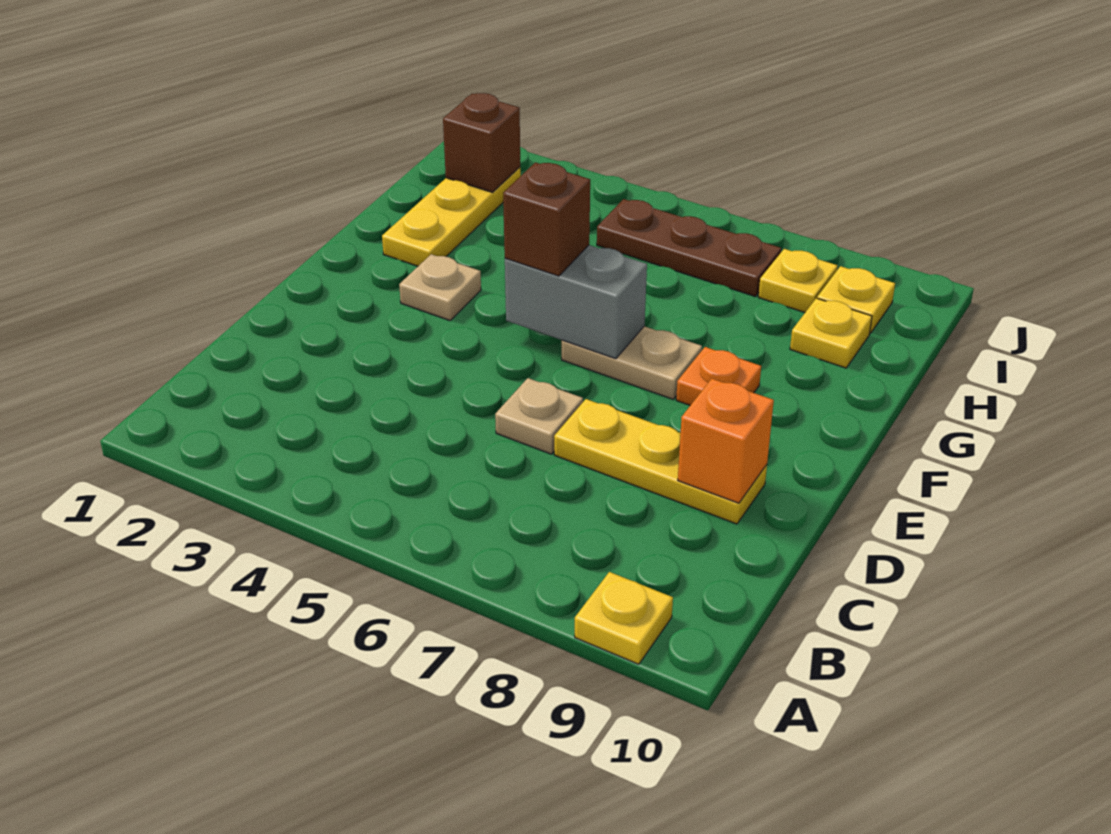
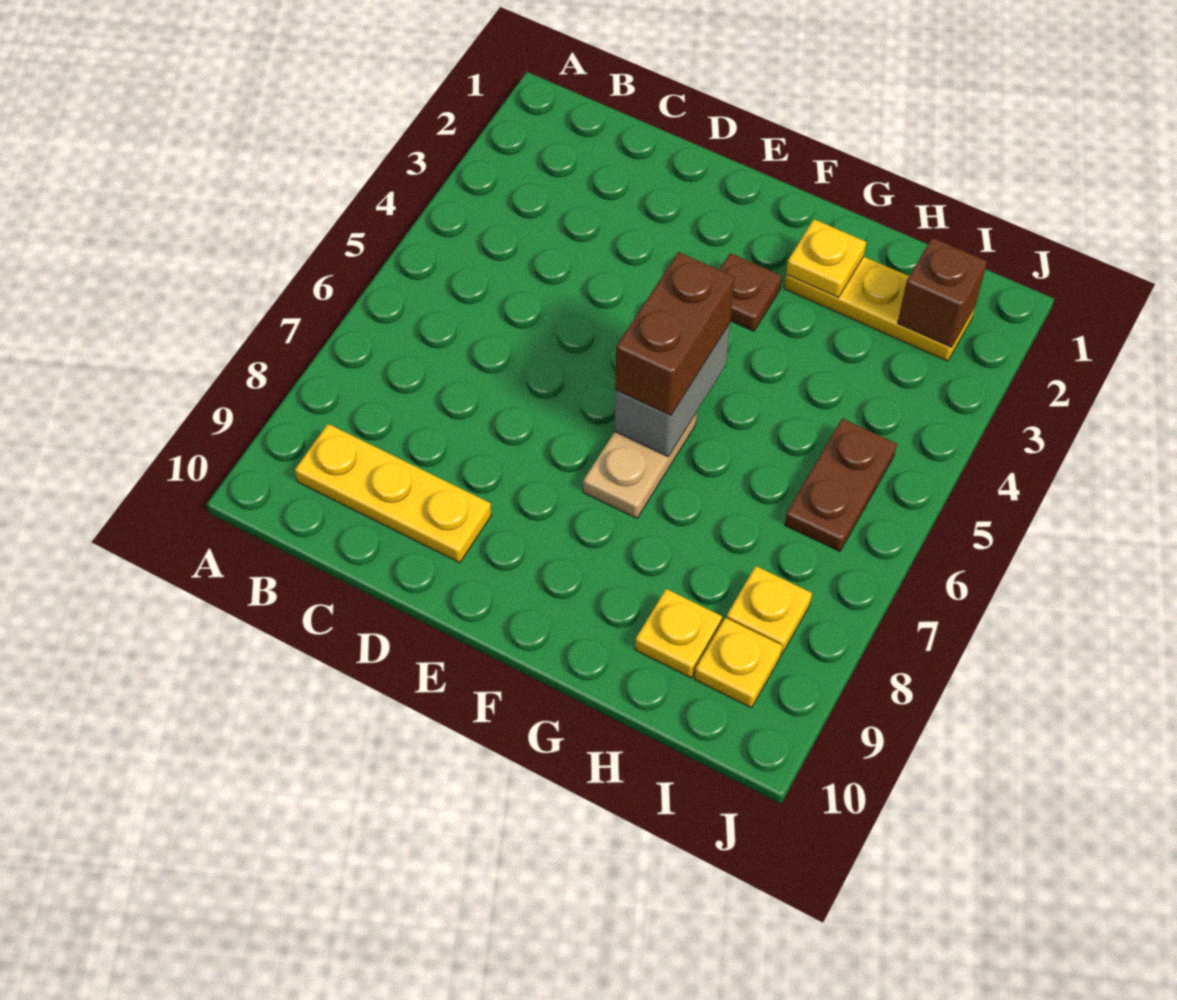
yellow plate A9 level 1 -> yellow plate G2 level 2
tan plate D6 level 1 -> none
yellow plate D7:D9 level 1 -> yellow plate B9:D9 level 1
orange brick D9 level 2 -> none
tan plate F3 level 1 -> brown plate F3 level 1
brown brick F5 level 3 -> brown brick F5:F6 level 3
orange plate F8 level 1 -> none
brown plate I5:I7 level 1 -> brown plate I5:I6 level 1

